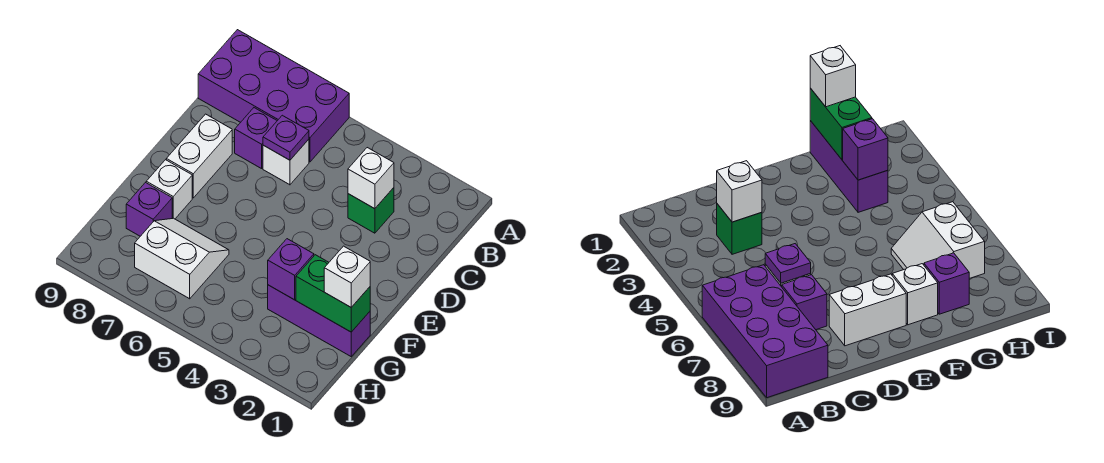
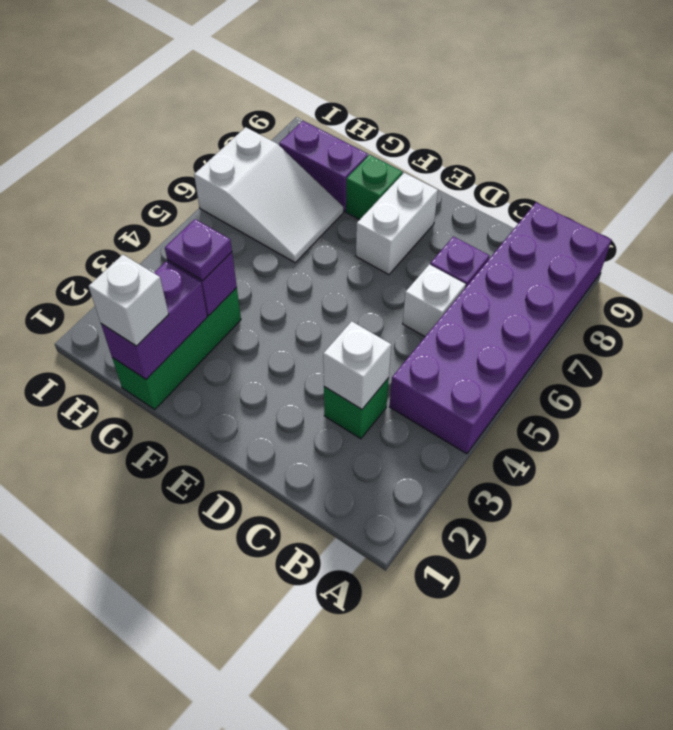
purple brick A6:B9 level 1 -> purple brick A4:B9 level 1
purple plate C6 level 2 -> purple plate G3 level 3
white brick D8:E8 level 1 -> white brick E7:E8 level 1
white brick F8 level 1 -> green brick F8 level 1
purple brick G1:G3 level 1 -> green brick G1:G3 level 1
green brick G1:G2 level 2 -> purple brick G1:G2 level 2
white slope G6:H7 level 1 top H -> white slope G6:I7 level 1 top I
purple brick G8 level 1 -> purple brick G8:H8 level 1

